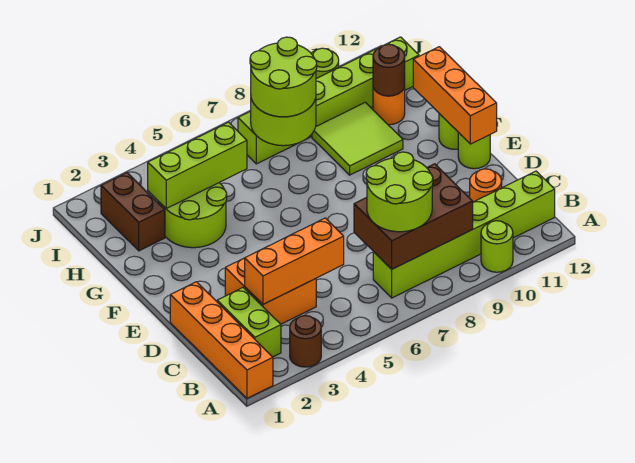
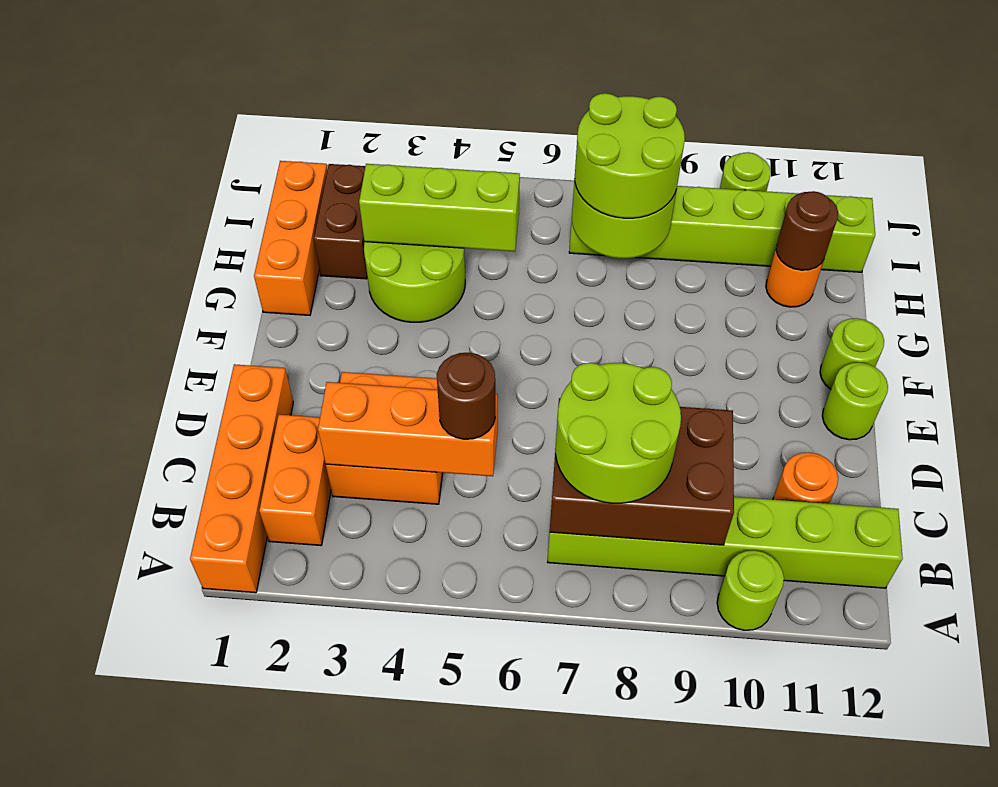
brown round brick A3 level 1 -> brown round brick C5 level 3
lime brick B2:C2 level 1 -> orange brick B2:C2 level 1
orange brick E12:G12 level 2 -> orange brick G1:I1 level 1
lime tile G9:H10 level 1 -> none

